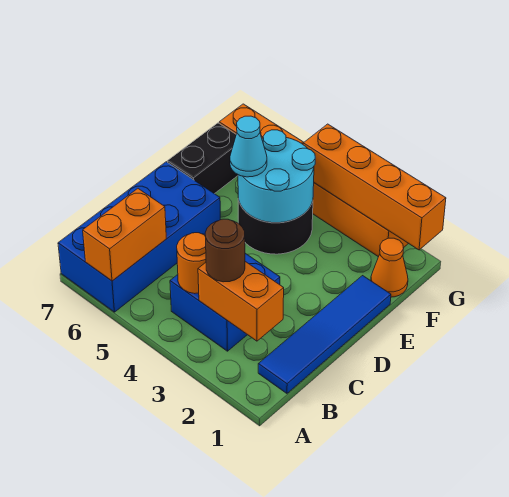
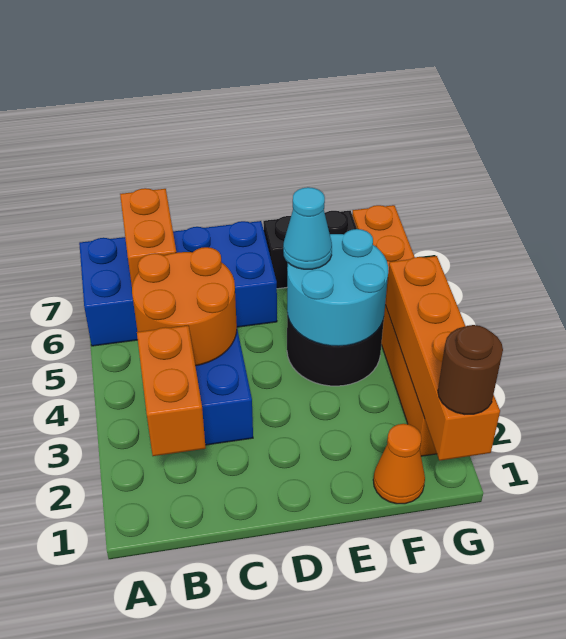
orange brick A6:B6 level 2 -> orange brick B6:B7 level 2
blue tile B1:E1 level 1 -> none
brown round brick B3 level 3 -> brown round brick G1 level 3
orange round brick B4 level 2 -> orange round brick B4:C5 level 2

